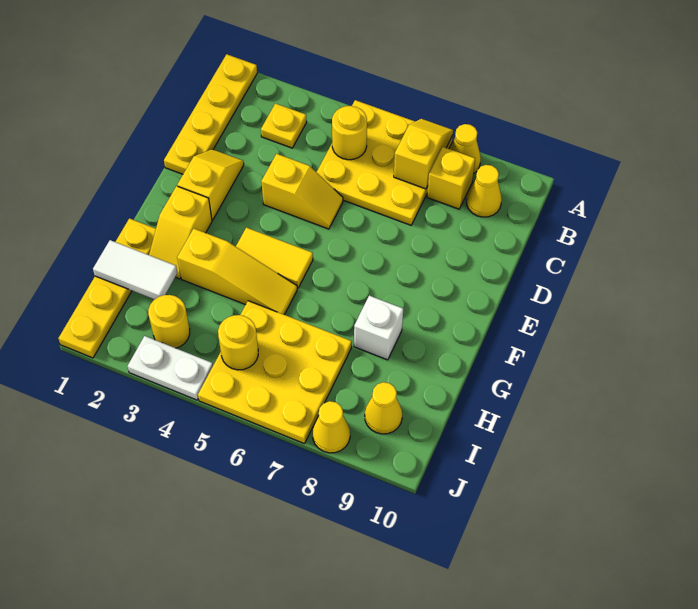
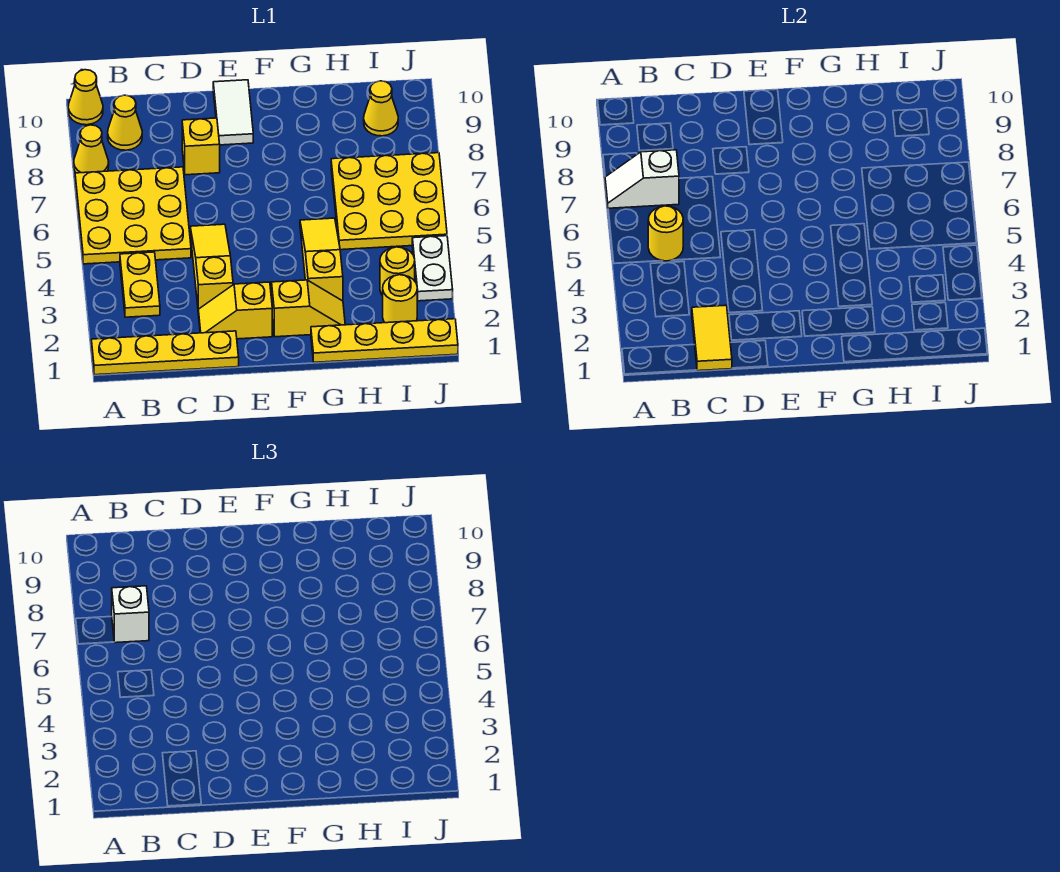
yellow slope A7:B7 level 2 top B -> white slope A7:B7 level 2 top B
yellow plate B3 level 1 -> yellow plate B3:B4 level 1
yellow brick B8 level 1 -> yellow brick D8 level 1
yellow slope D4:D5 level 1 top 4 -> yellow slope D3:D5 level 1 top 3
yellow tile F4:F5 level 1 -> yellow tile C1:C2 level 2
white brick G8 level 1 -> white brick B7 level 3
white tile H1:H2 level 2 -> white tile E9:E10 level 1
yellow round brick I5 level 2 -> yellow round brick I2 level 1
yellow cone J8 level 1 -> yellow cone A10 level 1

